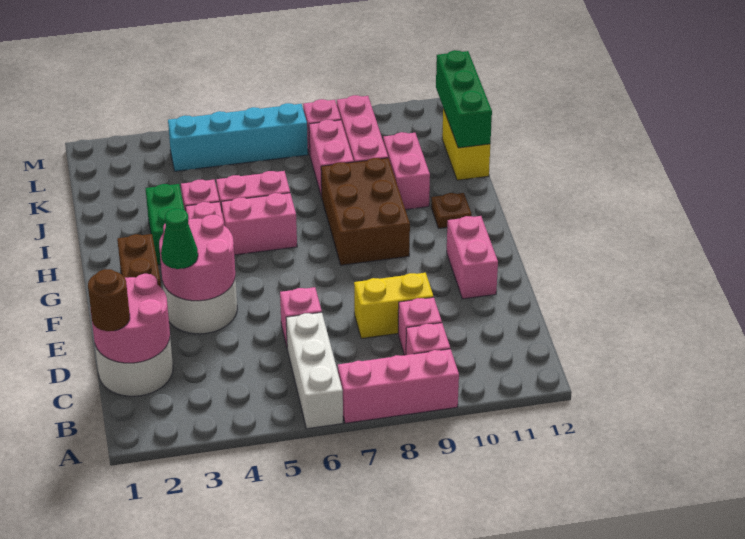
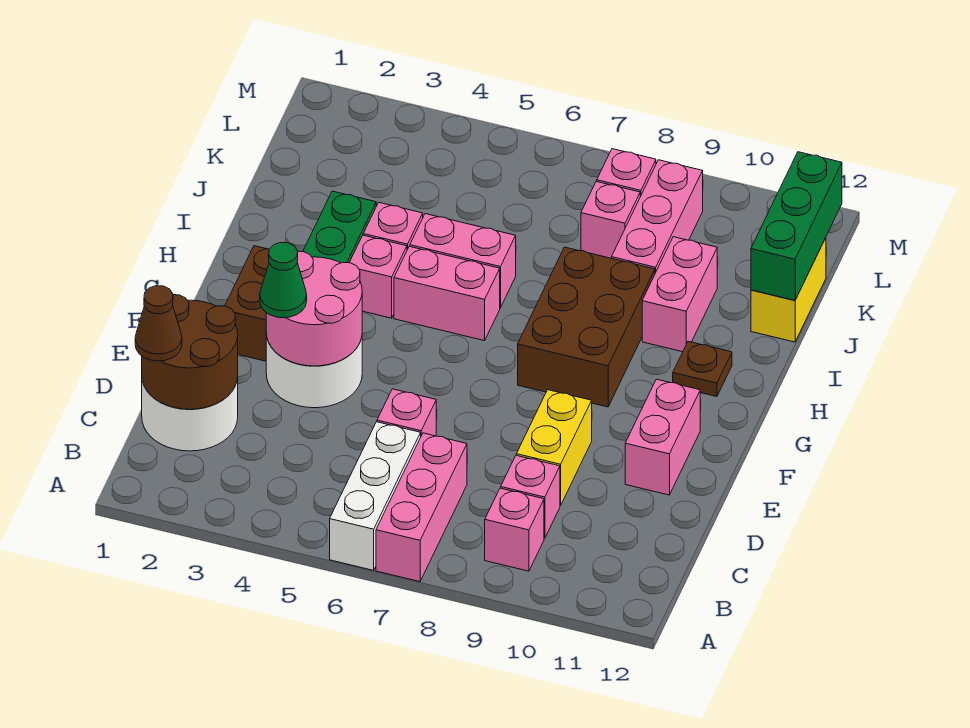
pink brick A7:A9 level 1 -> pink brick A7:C7 level 1
pink round brick C1:D2 level 2 -> brown round brick C1:D2 level 2
brown round brick C1 level 3 -> brown cone C1 level 3
yellow brick D8:D9 level 1 -> yellow brick D9:E9 level 1
pink brick J8:K8 level 1 -> pink brick K8 level 1
cyan brick L4:L7 level 1 -> none

